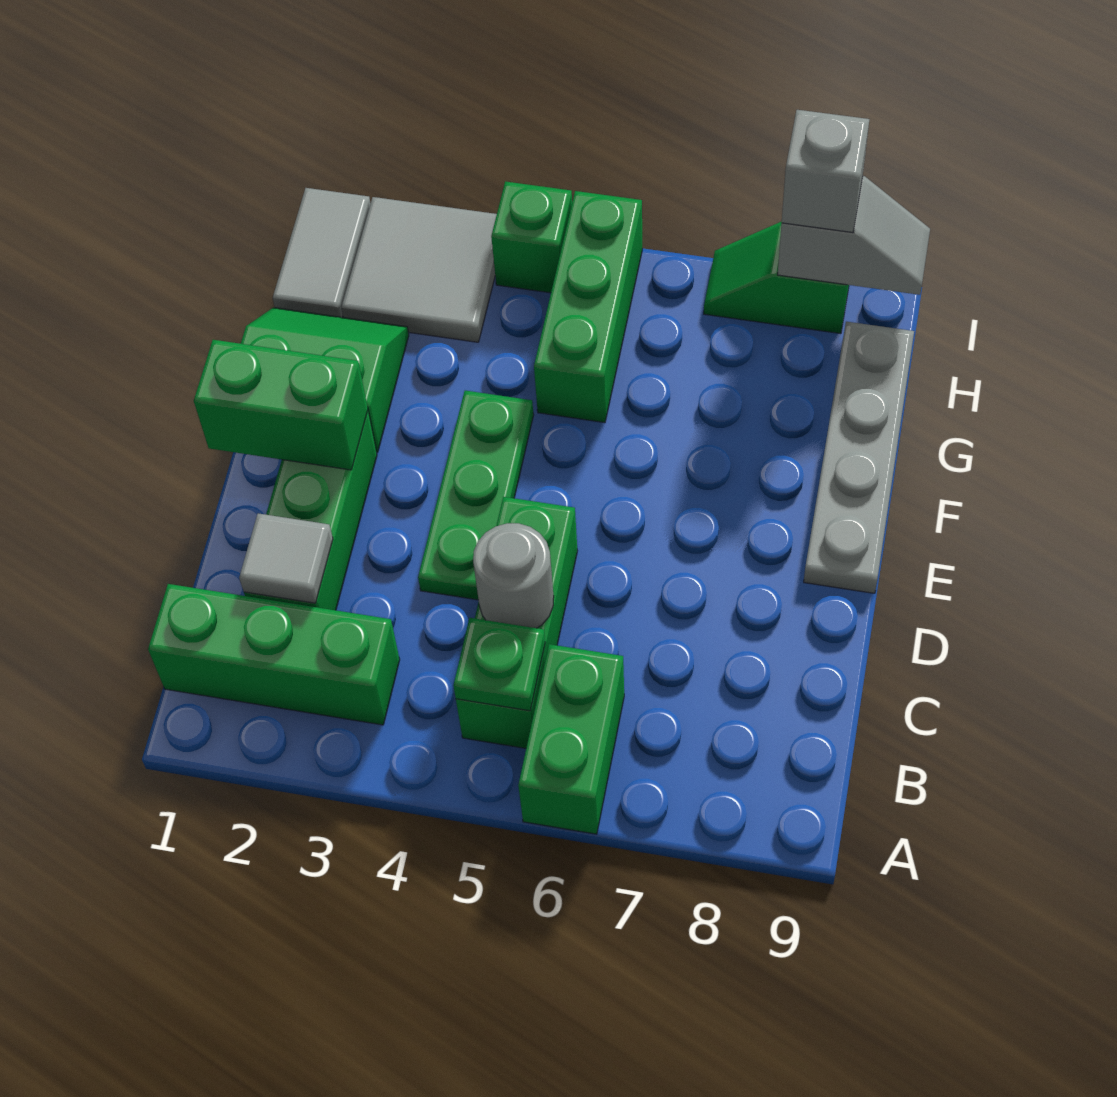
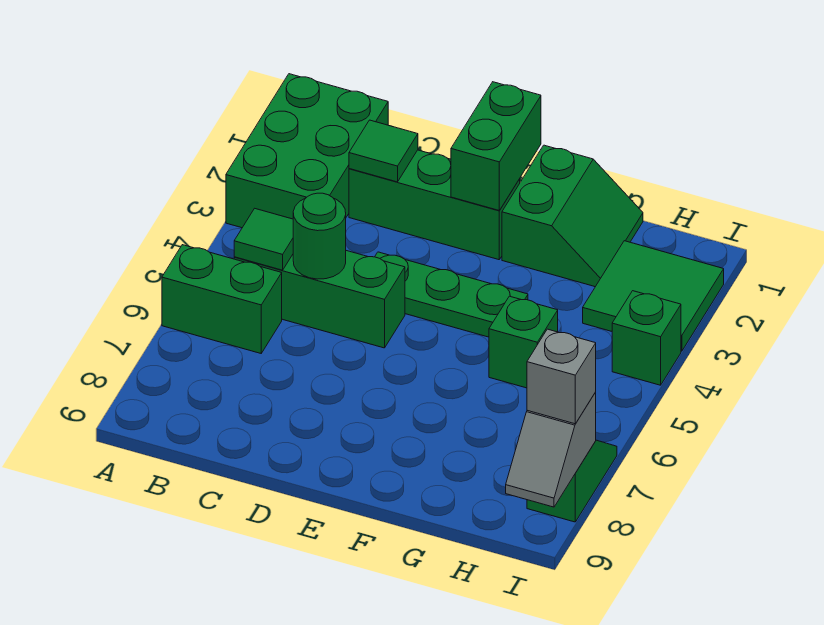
green brick B1:B3 level 1 -> green brick A1:B3 level 1
green plate B5 level 2 -> green tile B5 level 2
grey tile C2 level 2 -> green tile C2 level 2
grey round brick C5 level 2 -> green round brick C5 level 2
grey plate E9:H9 level 1 -> none
green brick G5:I5 level 1 -> green brick G5 level 1
grey tile H1:I1 level 1 -> none
grey tile H2:I3 level 1 -> green tile H2:I3 level 1

